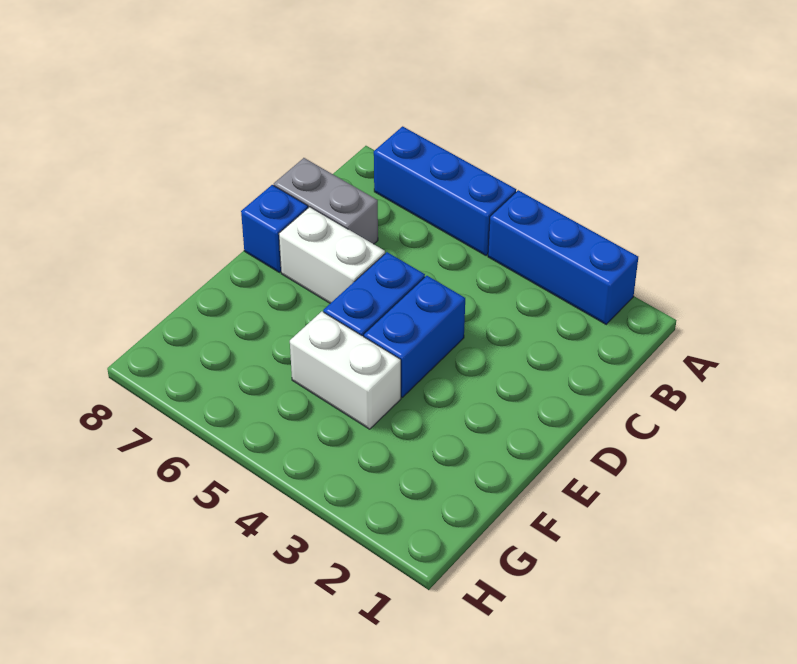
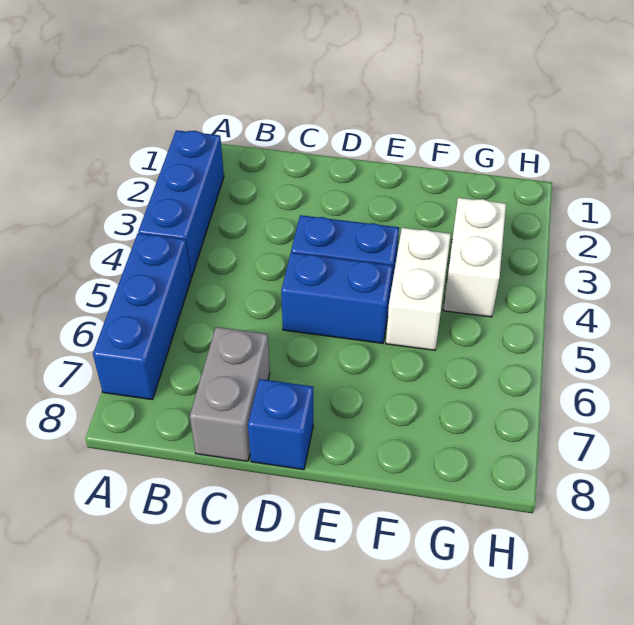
white brick D6:D7 level 1 -> white brick G3:G4 level 1

